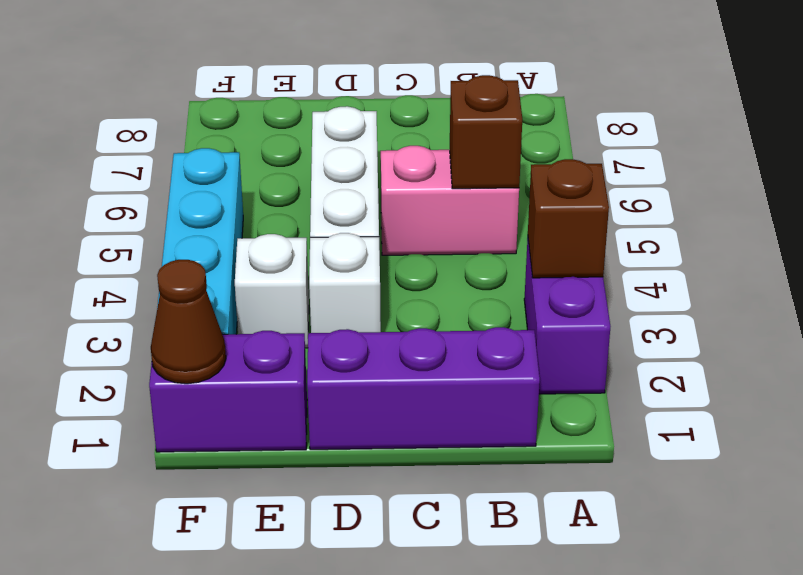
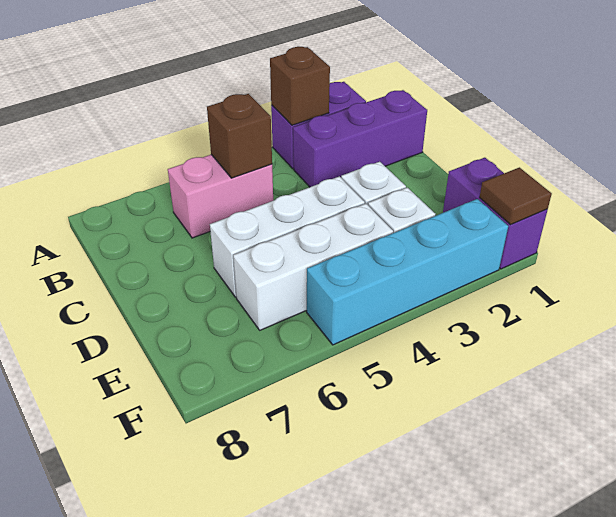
purple brick B1:D1 level 1 -> purple brick B1:B3 level 1
pink brick B5:C5 level 1 -> pink brick B5:B6 level 1
none -> white brick E4:E6 level 1
brown cone F1 level 2 -> brown tile F1 level 2

